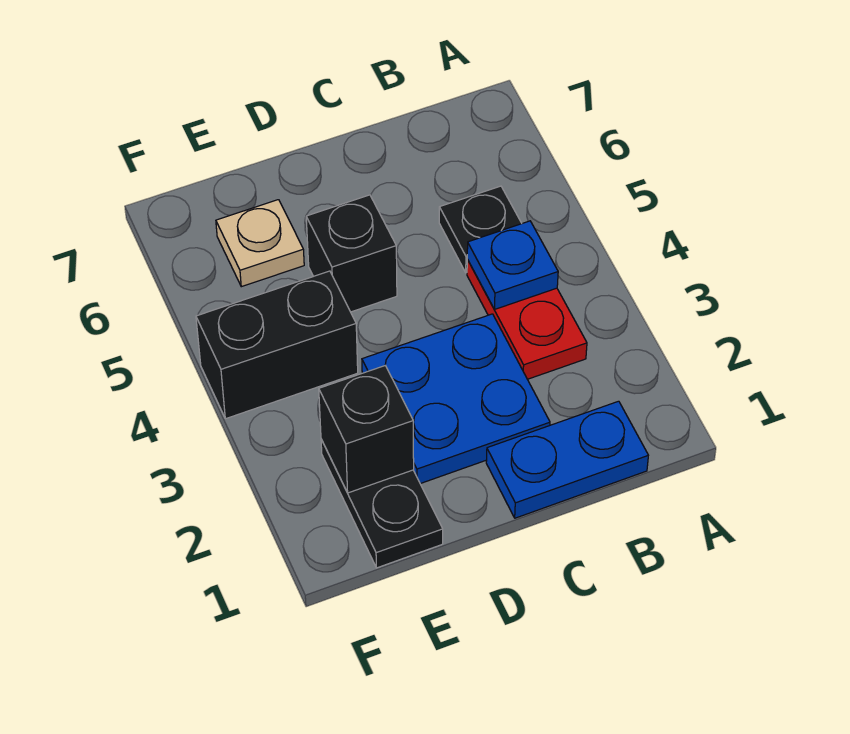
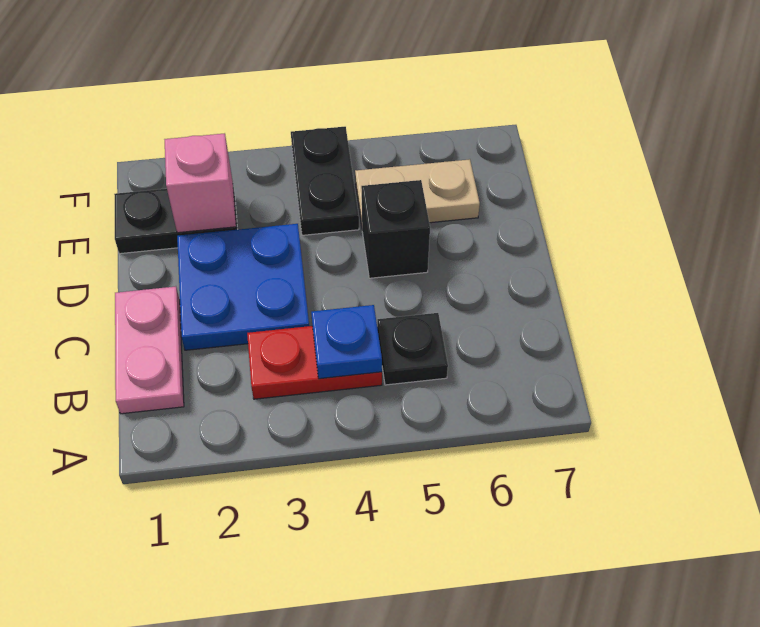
blue plate B1:C1 level 1 -> pink plate B1:C1 level 1
black brick E2 level 2 -> pink brick E2 level 2
black brick E4:F4 level 1 -> black plate E4:F4 level 1
tan plate E6 level 1 -> tan plate E5:E6 level 1

